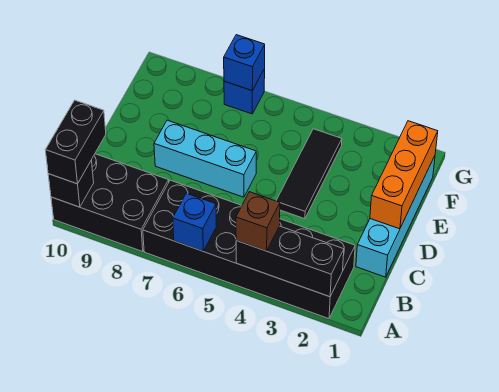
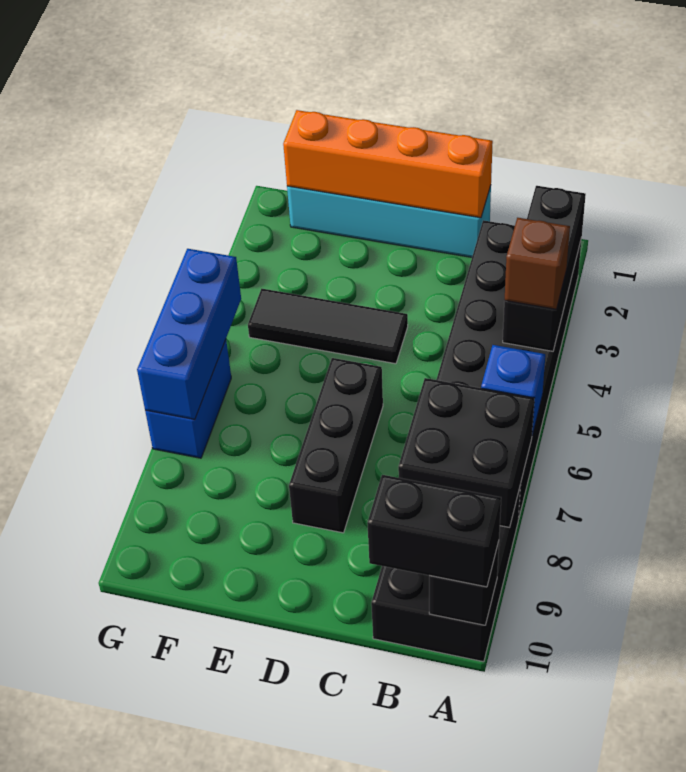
none -> black brick A7:B8 level 2
orange brick D1:F1 level 2 -> orange brick C1:F1 level 2
cyan brick D6:D8 level 1 -> black brick D6:D8 level 1
blue brick G7 level 1 -> blue brick G6:G7 level 1
blue brick G7 level 2 -> blue brick G5:G7 level 2

